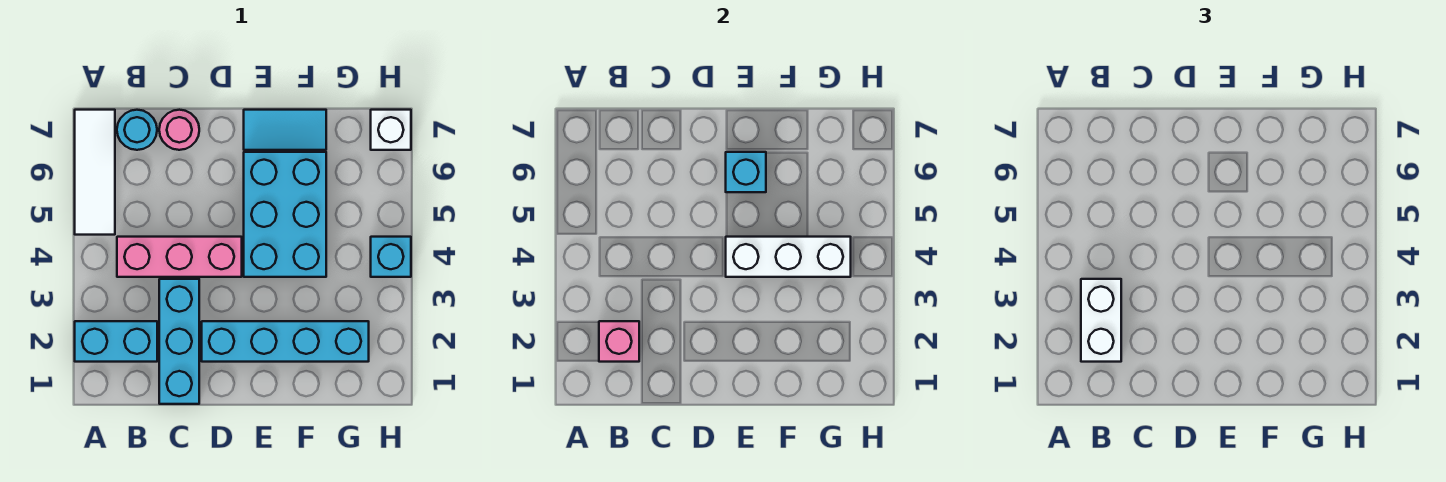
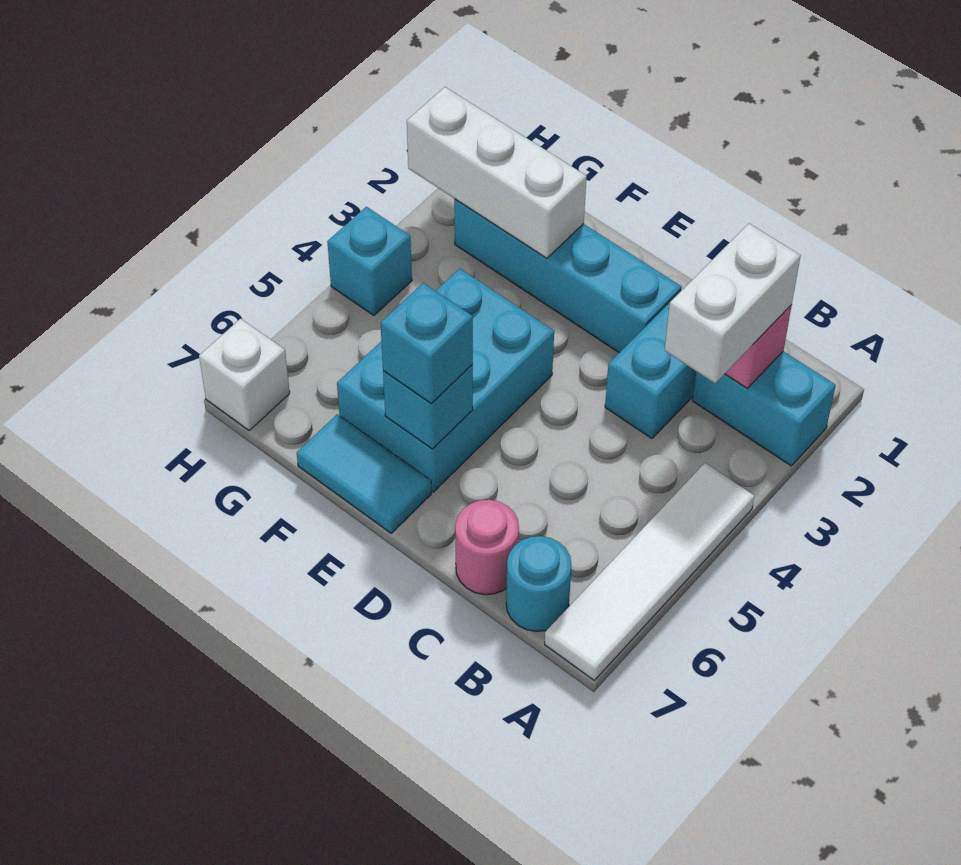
white tile A5:A7 level 1 -> white tile A4:A7 level 1
pink brick B4:D4 level 1 -> none
white brick E4:G4 level 2 -> white brick F2:H2 level 2
none -> cyan brick E6 level 3

